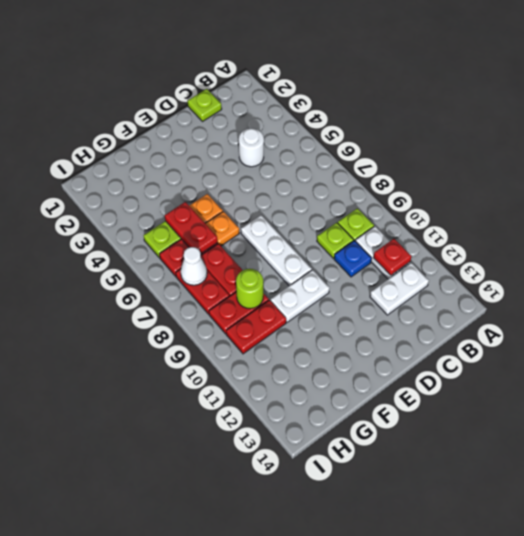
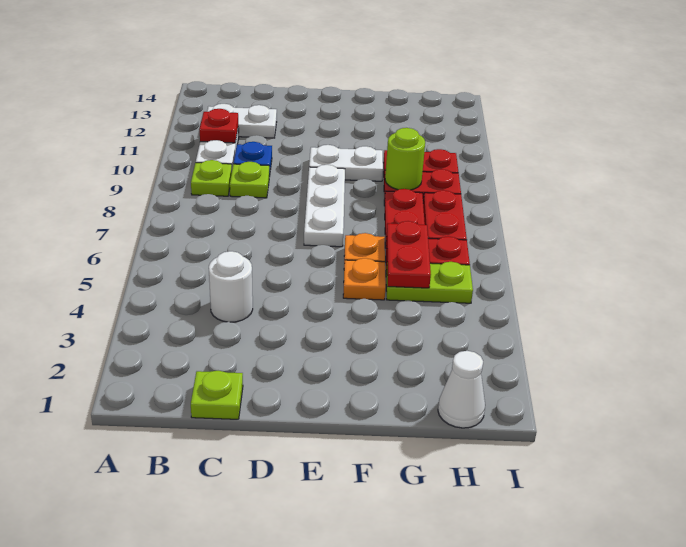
white cone H7 level 2 -> white cone H1 level 1

